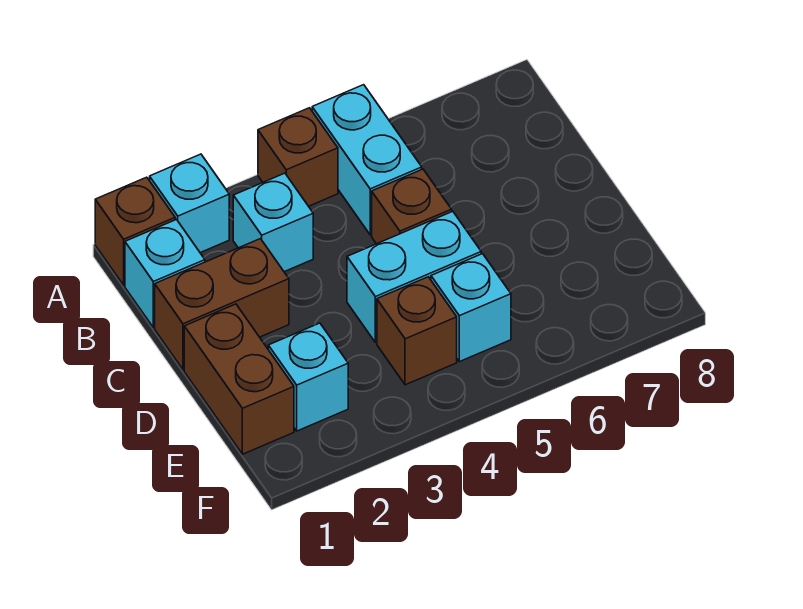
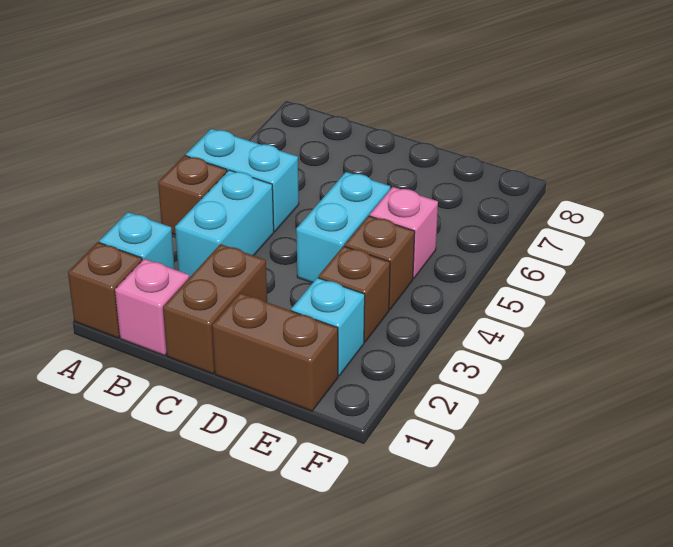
cyan brick B1 level 1 -> pink brick B1 level 1
cyan brick B3 level 1 -> cyan brick B3:B4 level 1
brown brick C5 level 1 -> brown brick E3 level 1
cyan brick E5 level 1 -> pink brick E5 level 1

